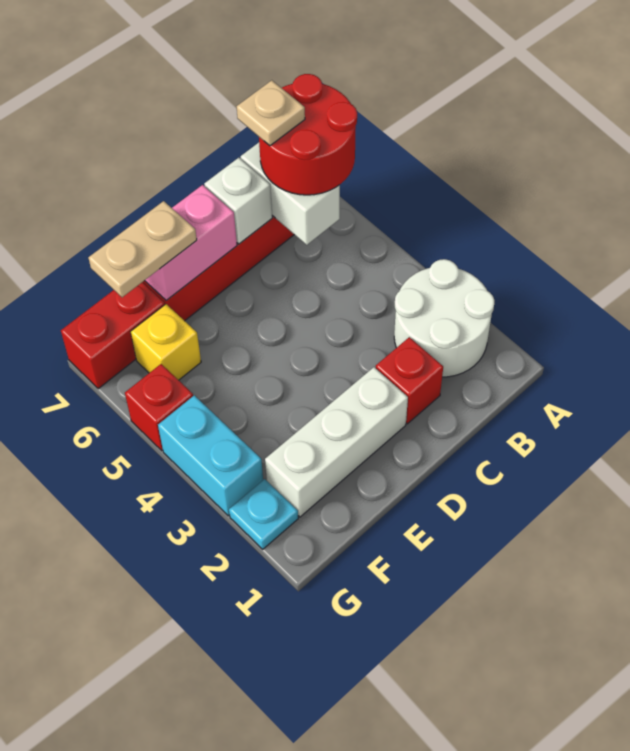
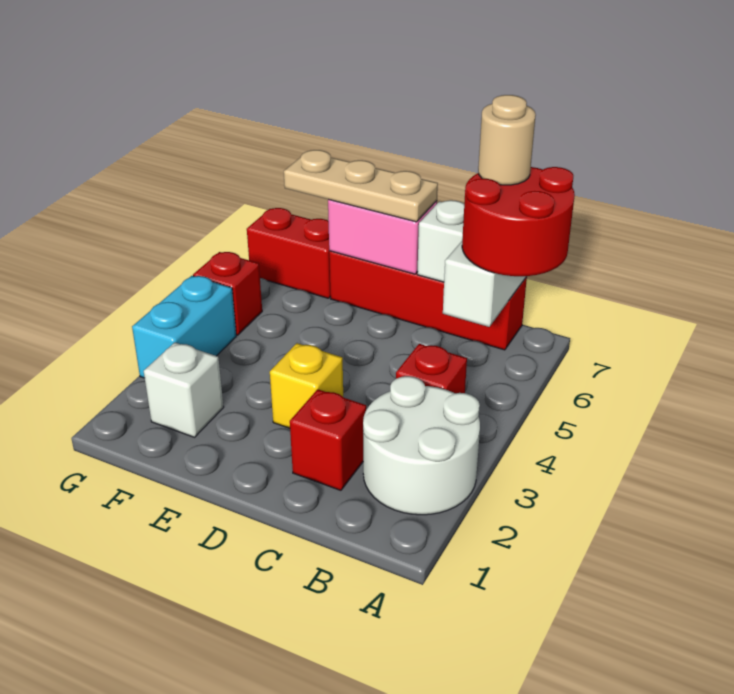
none -> red brick B4 level 1
tan plate B7 level 4 -> tan round brick B7 level 4
white brick D2:F2 level 1 -> white brick F2 level 1
tan plate E7:F7 level 3 -> tan plate D7:F7 level 3
yellow brick F6 level 1 -> yellow brick D3 level 1
cyan plate G2 level 1 -> none

